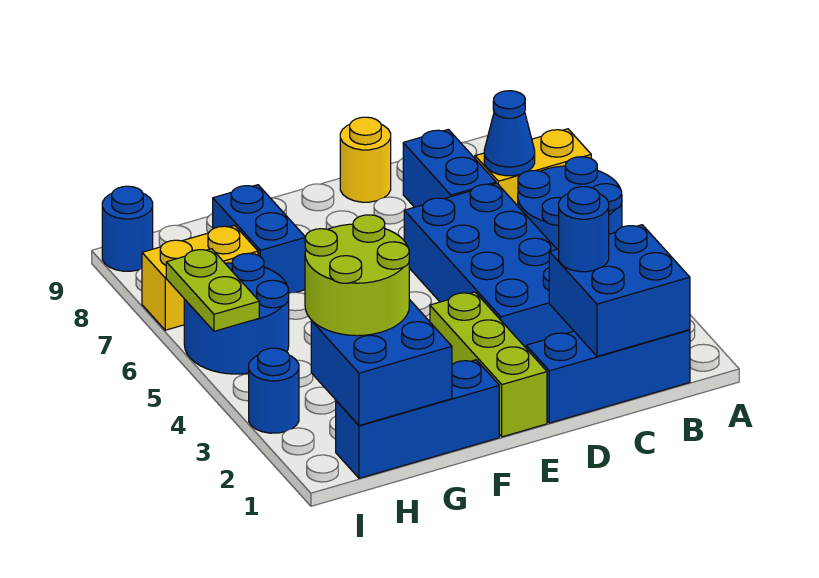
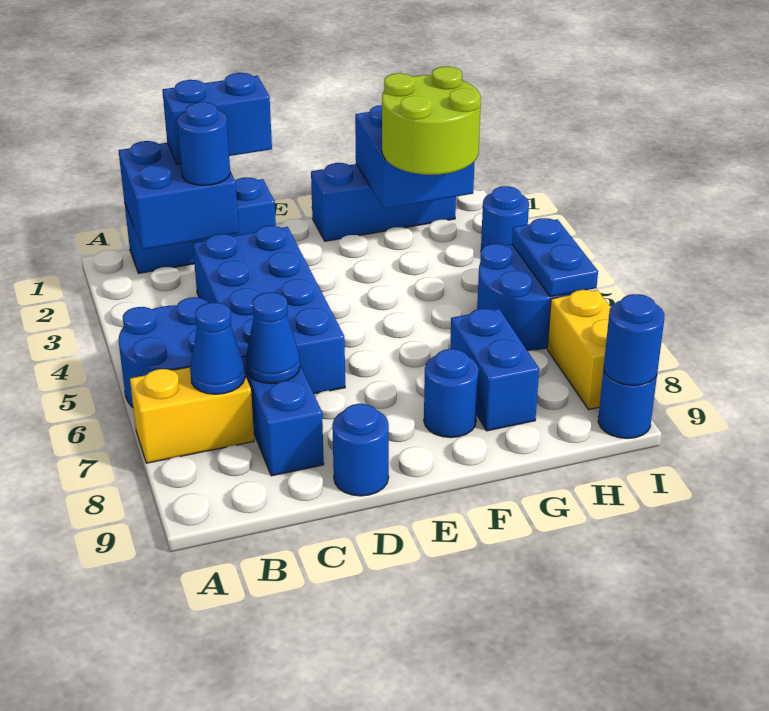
none -> blue brick C1:D1 level 3
none -> blue cone C7 level 2
yellow round brick D9 level 1 -> blue round brick D9 level 1
lime brick E1:E3 level 1 -> none
none -> blue round brick F8 level 1
yellow brick H7:I7 level 1 -> yellow brick I7:I8 level 1
lime plate I5:I6 level 2 -> blue plate I5:I6 level 2
none -> blue round brick I9 level 2

